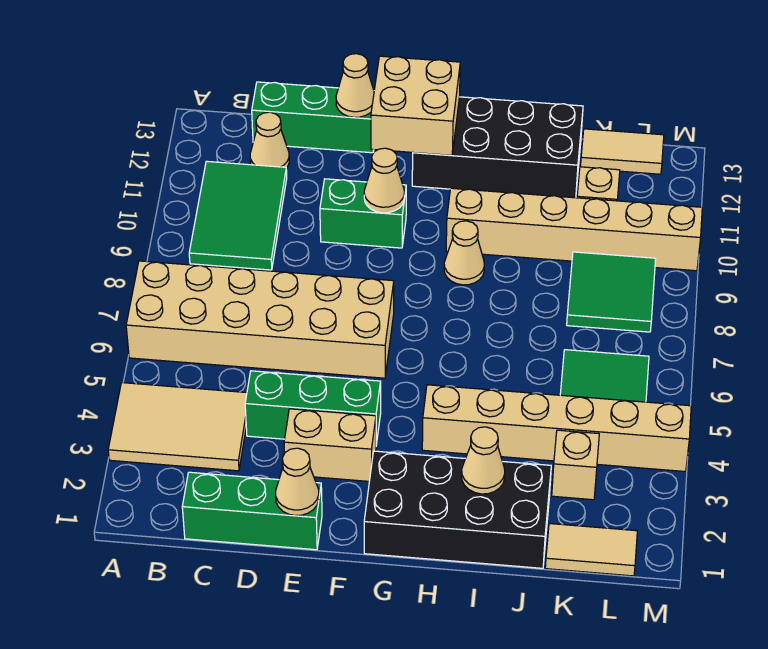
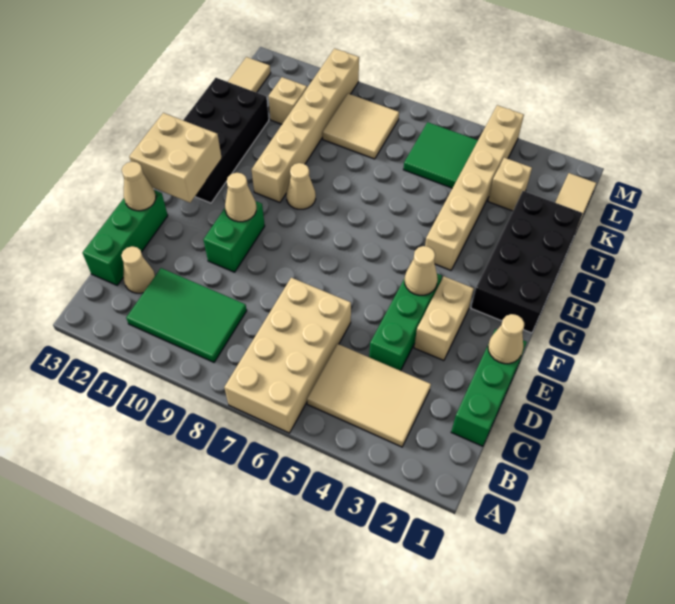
tan tile A3:C4 level 1 -> tan tile B3:C5 level 1
tan brick A6:F7 level 1 -> tan brick A6:D7 level 1
tan cone I2 level 2 -> tan cone F4 level 2
green tile K8:L9 level 1 -> tan tile K8:L9 level 1

